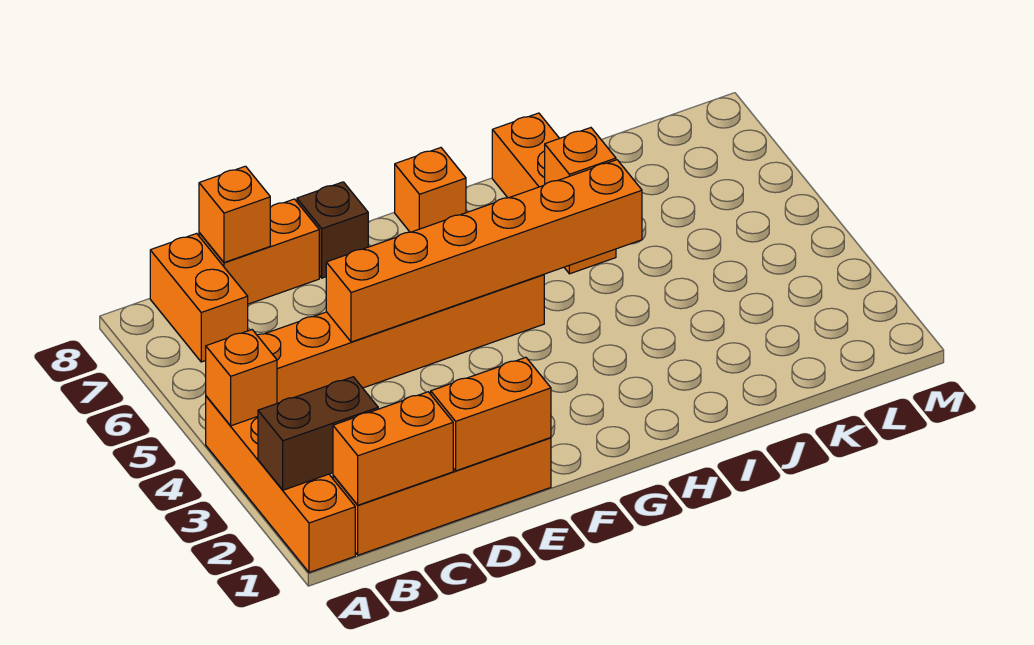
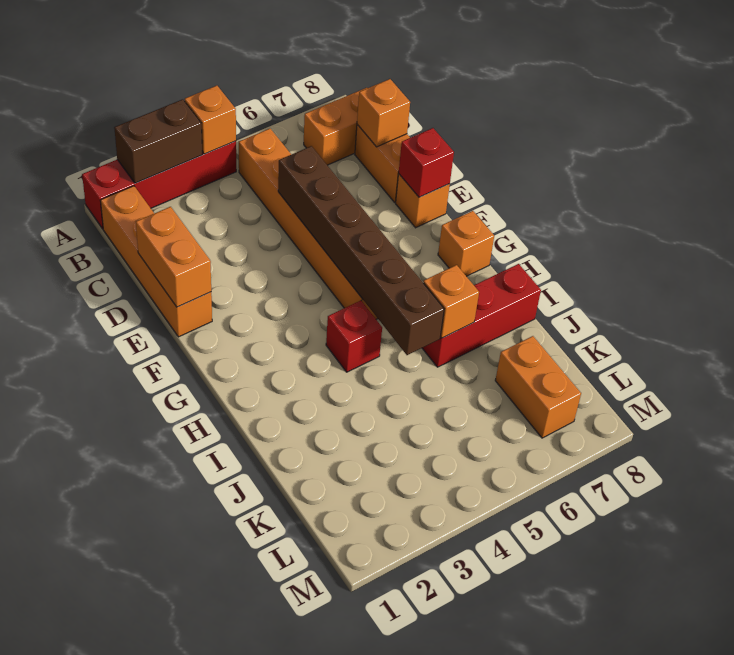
orange brick A1:A4 level 1 -> red brick A1:A4 level 1
brown brick A2:B2 level 2 -> brown brick A2:A3 level 2
orange brick B1:C1 level 2 -> orange brick K7:L7 level 1
orange brick D5:I5 level 2 -> brown brick D5:I5 level 2
brown brick E8 level 1 -> orange brick E8 level 1
none -> red brick E8 level 2
none -> red brick H4 level 1
orange brick I6:I8 level 1 -> red brick I6:I8 level 1

